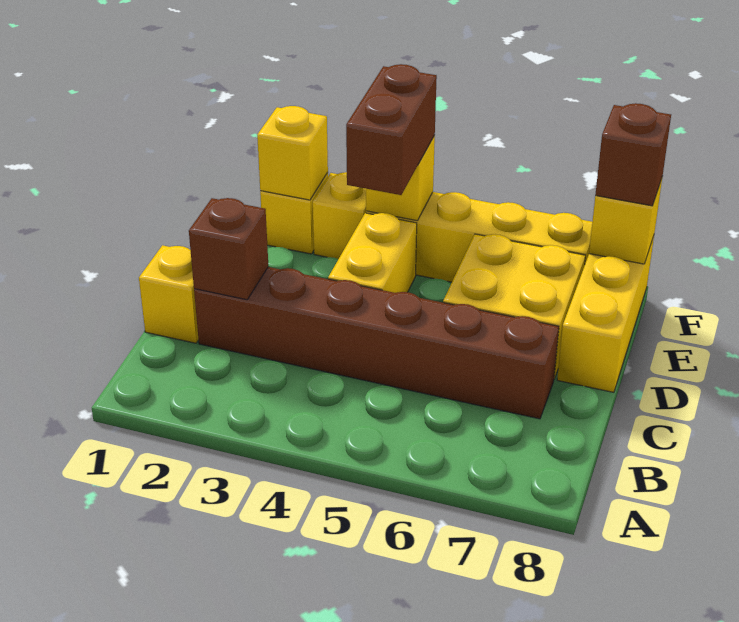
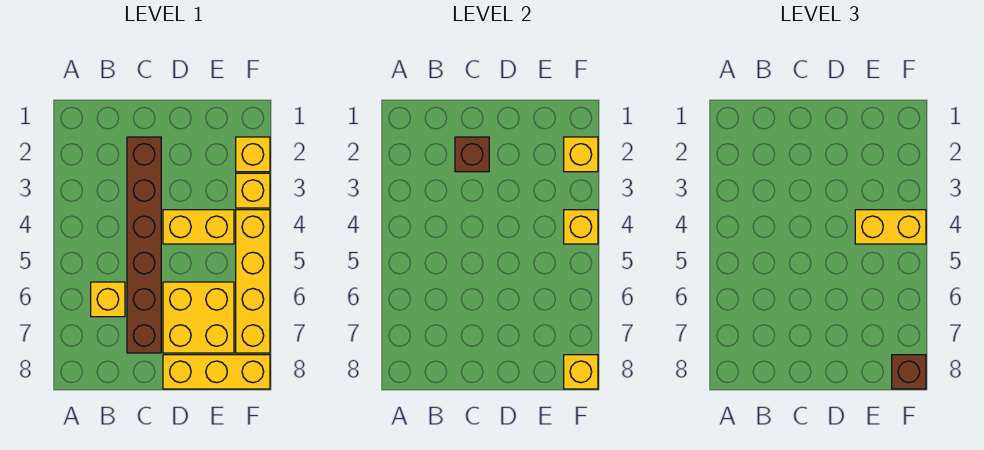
yellow brick C1 level 1 -> yellow brick B6 level 1
brown brick E4:F4 level 3 -> yellow brick E4:F4 level 3

